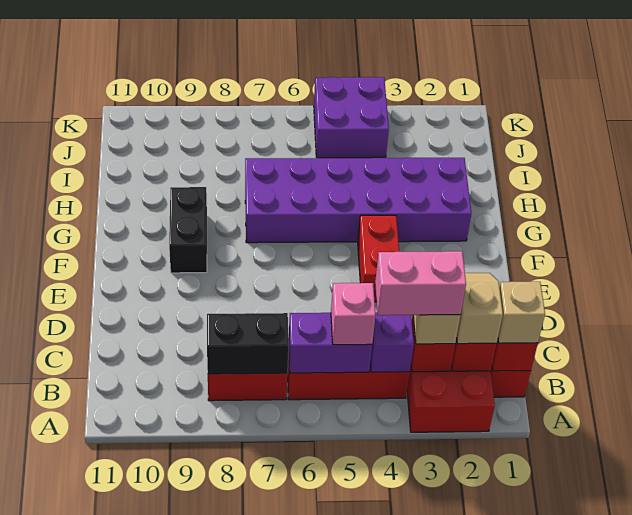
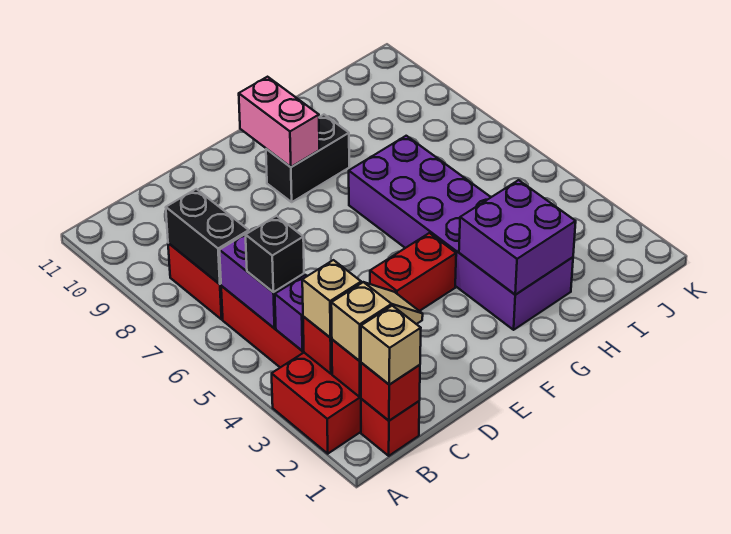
pink brick B3:B4 level 4 -> pink brick F9:F10 level 2
pink brick B5 level 3 -> black brick B5 level 3
purple brick J4:K5 level 1 -> purple brick G2:H3 level 2

